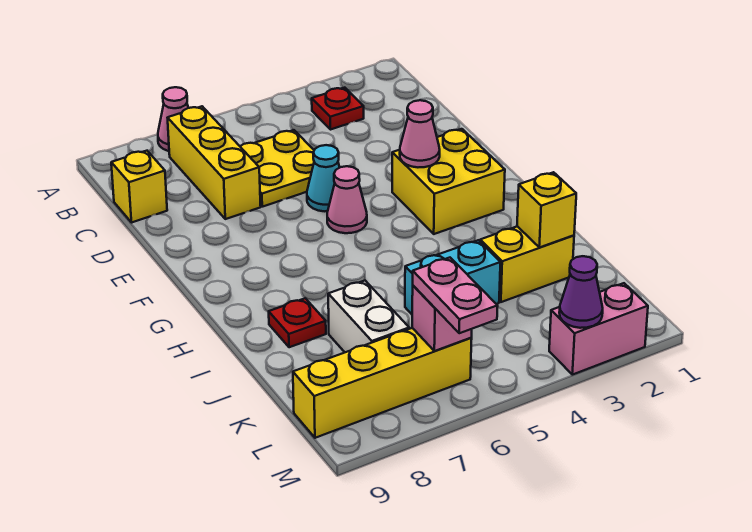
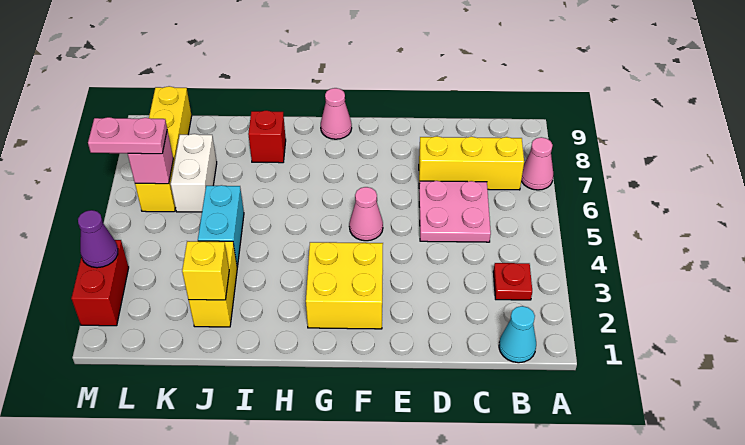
yellow plate C5:D6 level 1 -> pink plate C5:D6 level 1
yellow brick C9 level 1 -> none
cyan cone E5 level 1 -> cyan cone B1 level 1
pink cone F3 level 2 -> pink cone G9 level 1
red plate I8 level 1 -> red brick I8 level 1
white brick J7:K7 level 1 -> white brick K6:K7 level 1
pink brick M2:M3 level 1 -> red brick M2:M3 level 1

